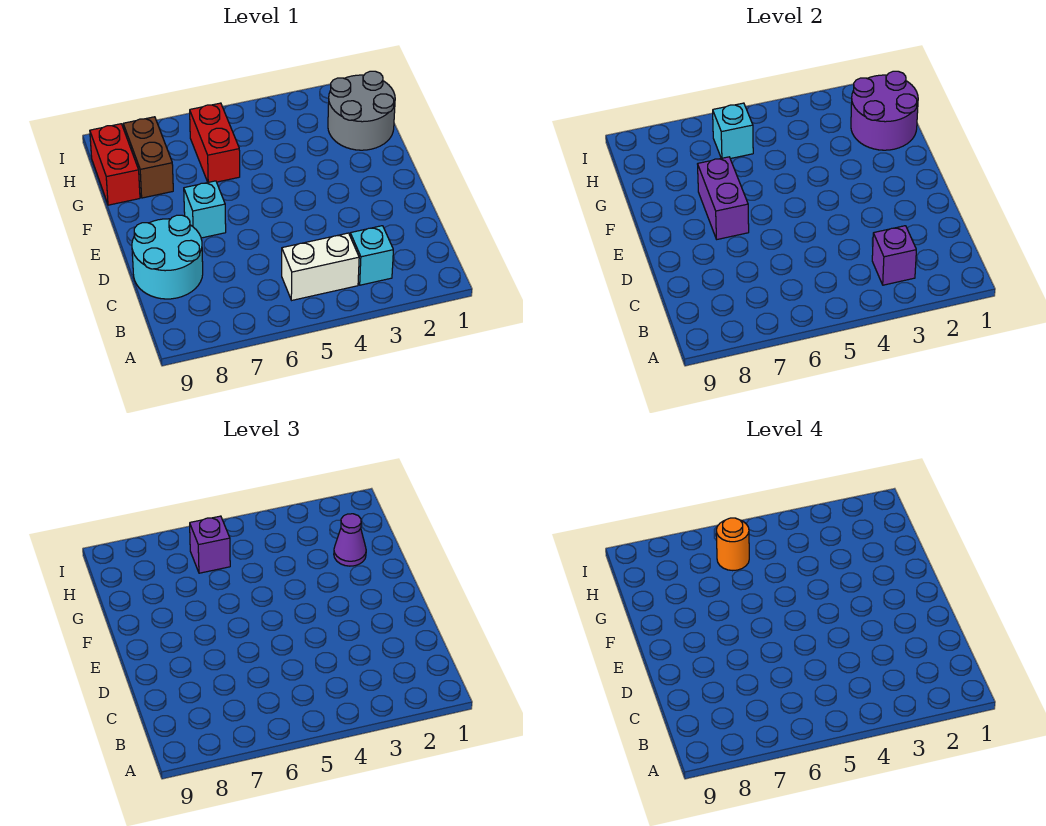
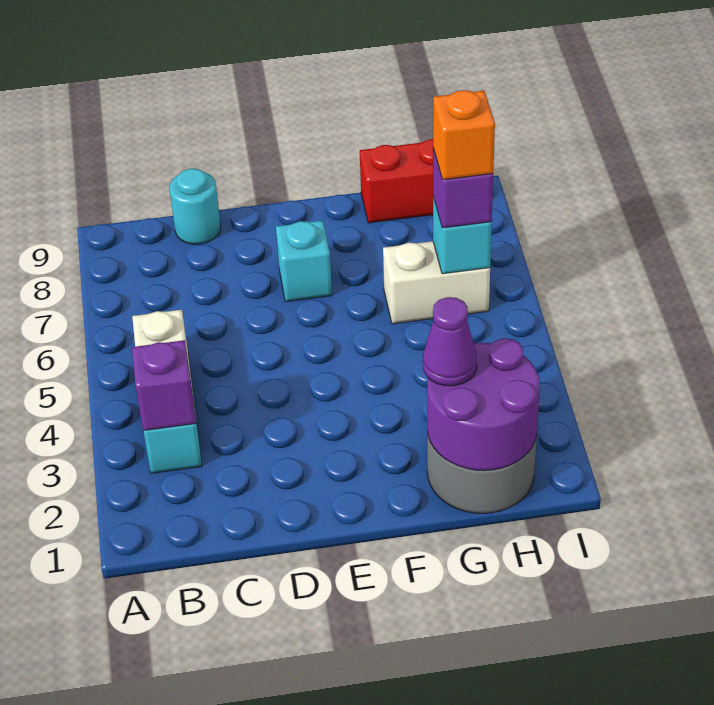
cyan round brick C8:D9 level 1 -> cyan round brick C9 level 1
purple brick E7:F7 level 2 -> none
red brick G6:H6 level 1 -> white brick G6:H6 level 1
brown brick G8:H8 level 1 -> none
orange round brick H6 level 4 -> orange brick H6 level 4

